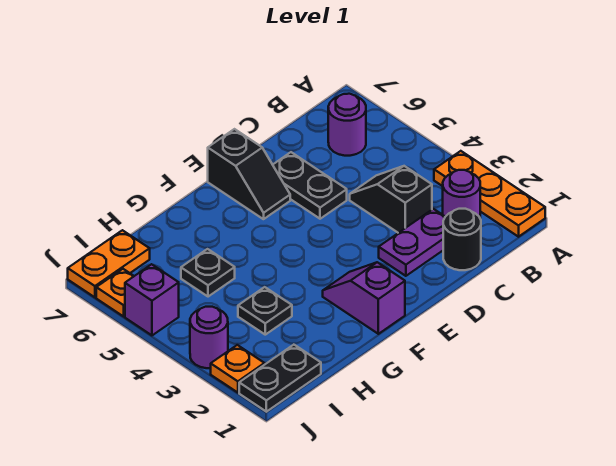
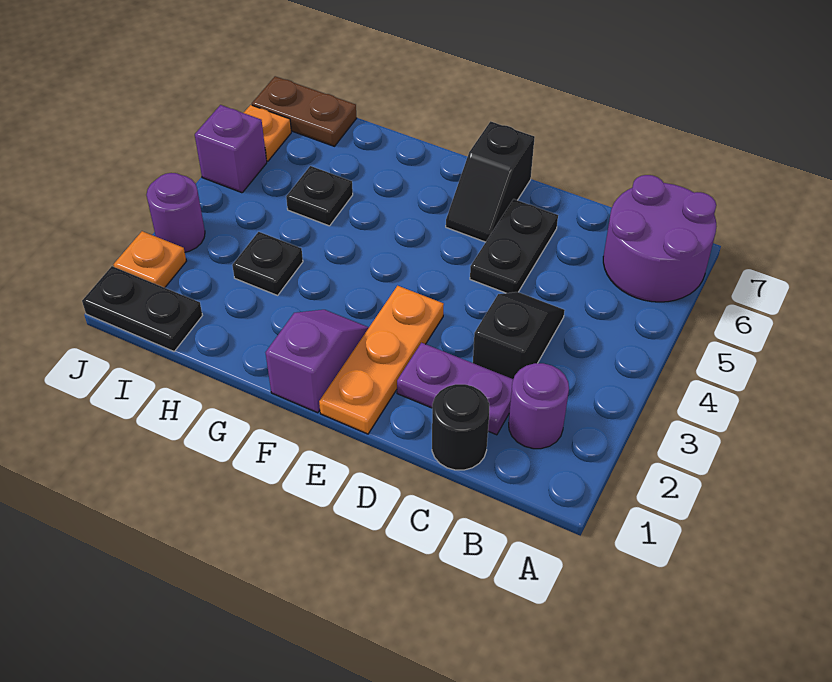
orange plate A1:A3 level 1 -> orange plate E1:E3 level 1
purple round brick B6 level 1 -> purple round brick A6:B7 level 1
orange plate I7:J7 level 1 -> brown plate I7:J7 level 1

